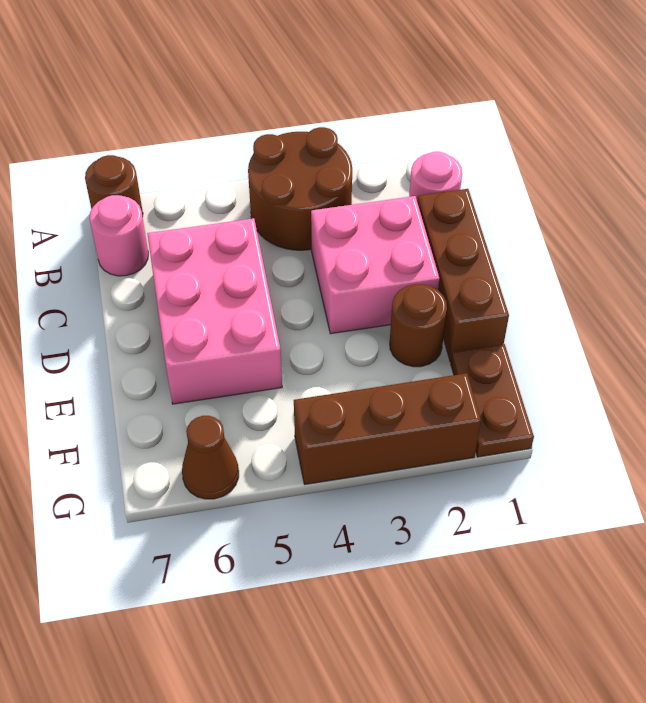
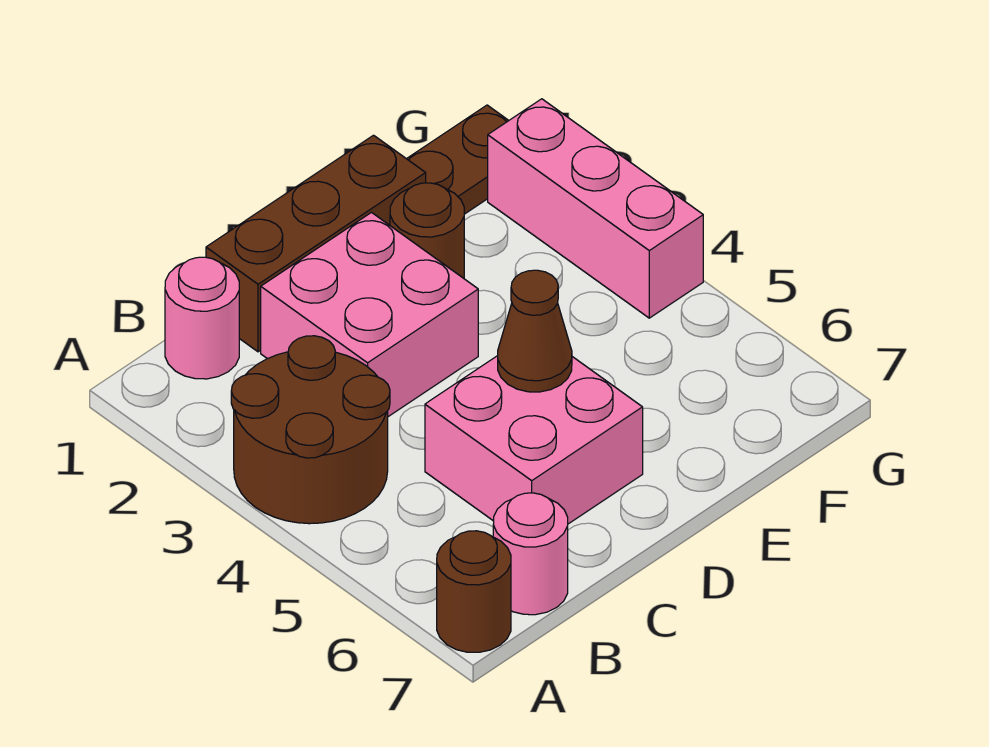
pink brick C5:E6 level 1 -> pink brick C5:D6 level 1
brown brick G2:G4 level 1 -> pink brick G2:G4 level 1
brown cone G6 level 1 -> brown cone D5 level 2

